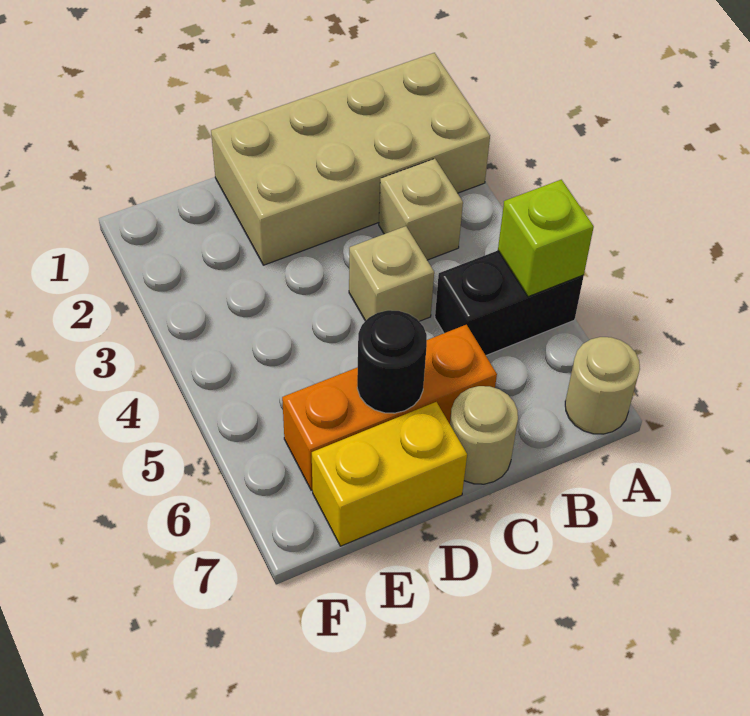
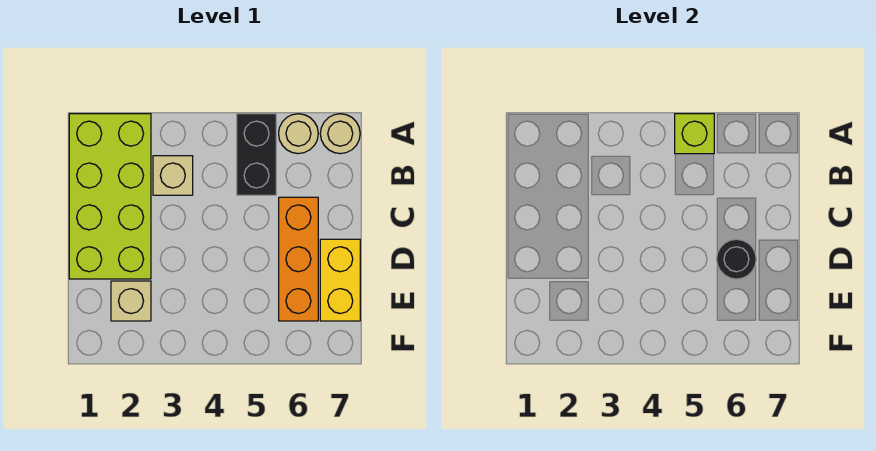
tan brick A1:D2 level 1 -> lime brick A1:D2 level 1
tan brick C4 level 1 -> tan brick E2 level 1
tan round brick C7 level 1 -> tan round brick A6 level 1

